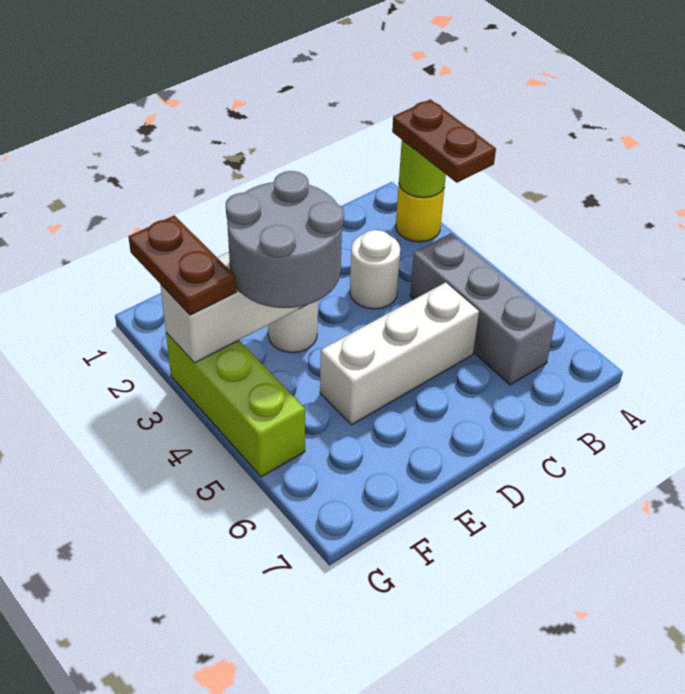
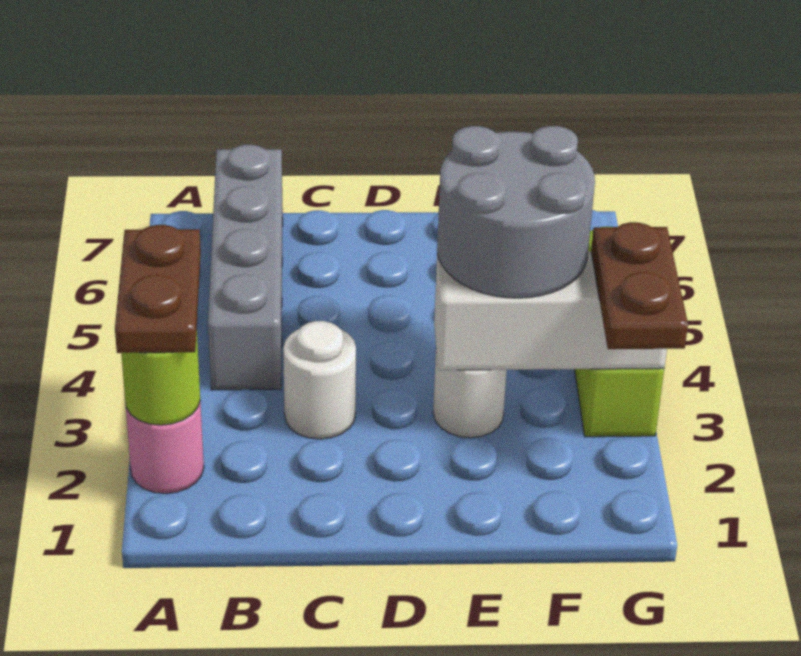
yellow round brick A2 level 1 -> pink round brick A2 level 1
grey brick B4:B6 level 1 -> grey brick B4:B7 level 1
white brick C5:E5 level 1 -> none

